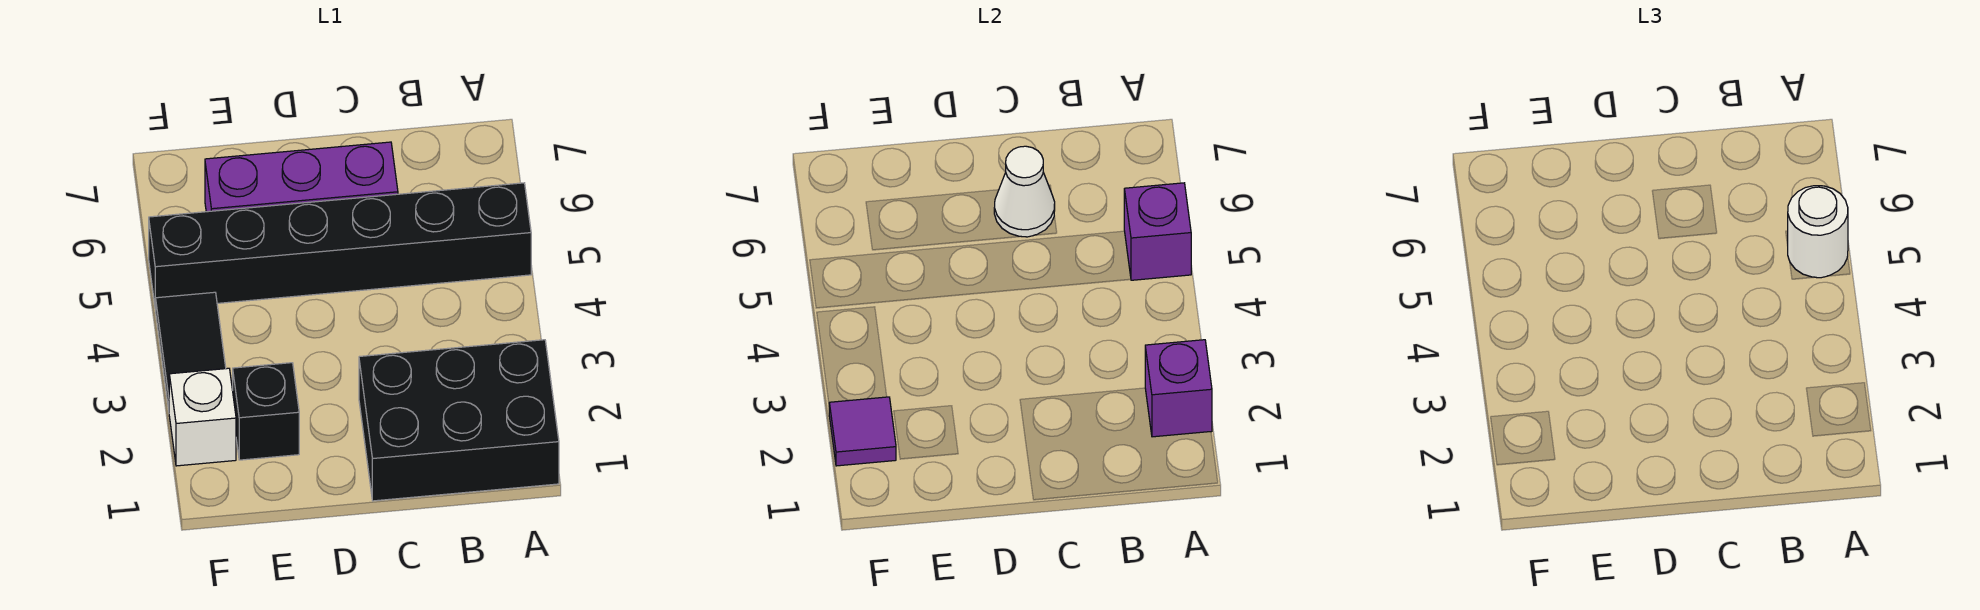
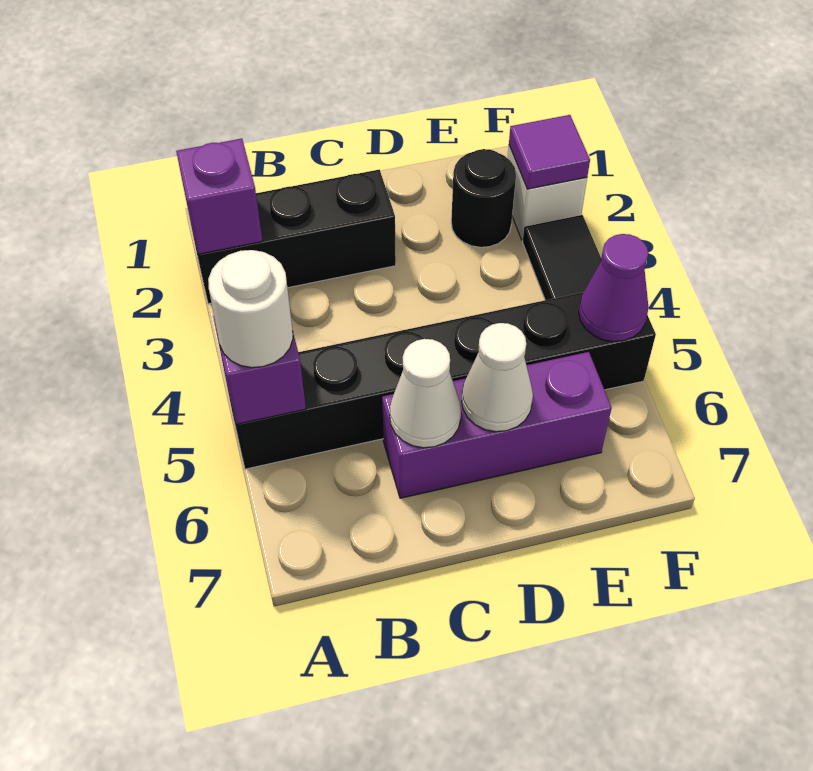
black brick A1:C2 level 1 -> black brick A2:C2 level 1
none -> white cone D6 level 2
black brick E2 level 1 -> black round brick E2 level 1
none -> purple cone F5 level 2

